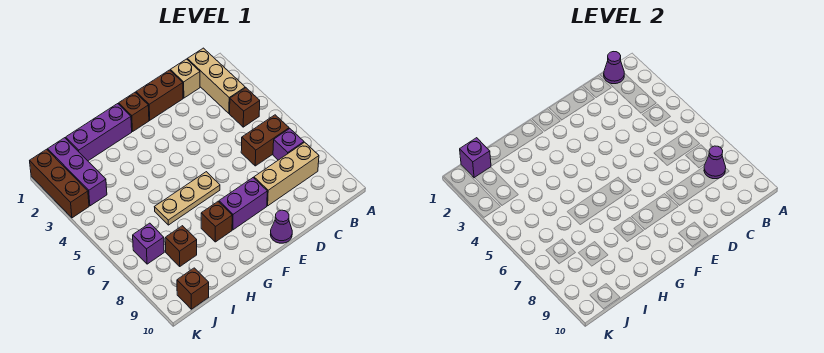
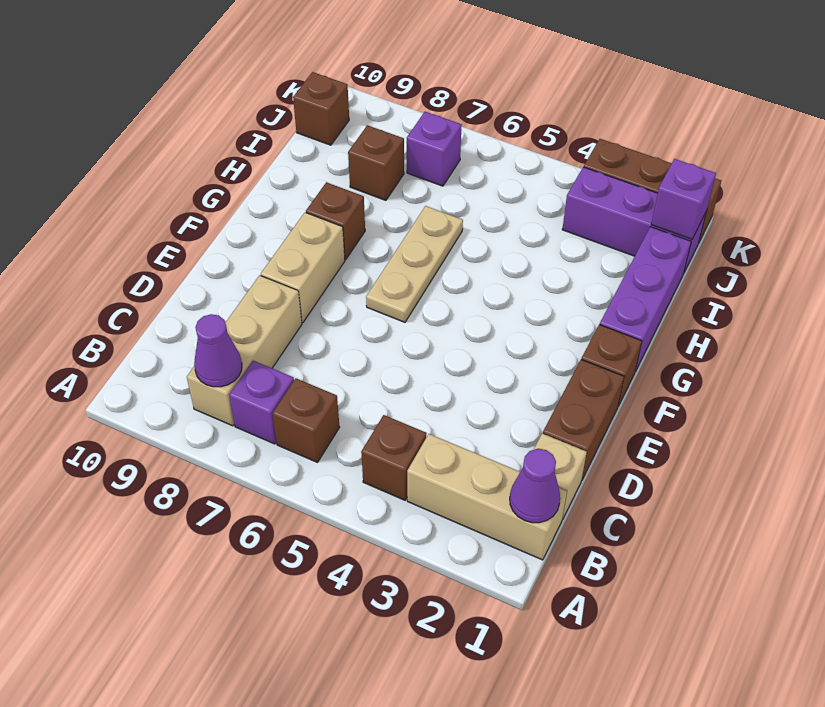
brown brick B6:C6 level 1 -> brown brick B6 level 1
purple brick E8:F8 level 1 -> tan brick E8:F8 level 1
purple cone E10 level 1 -> none

